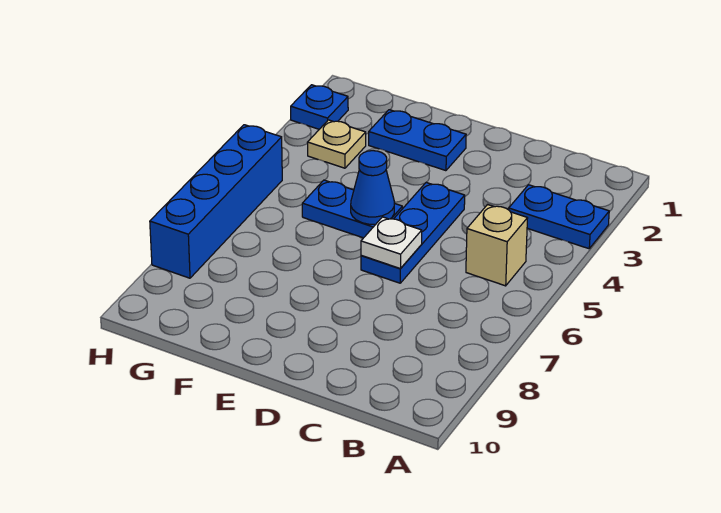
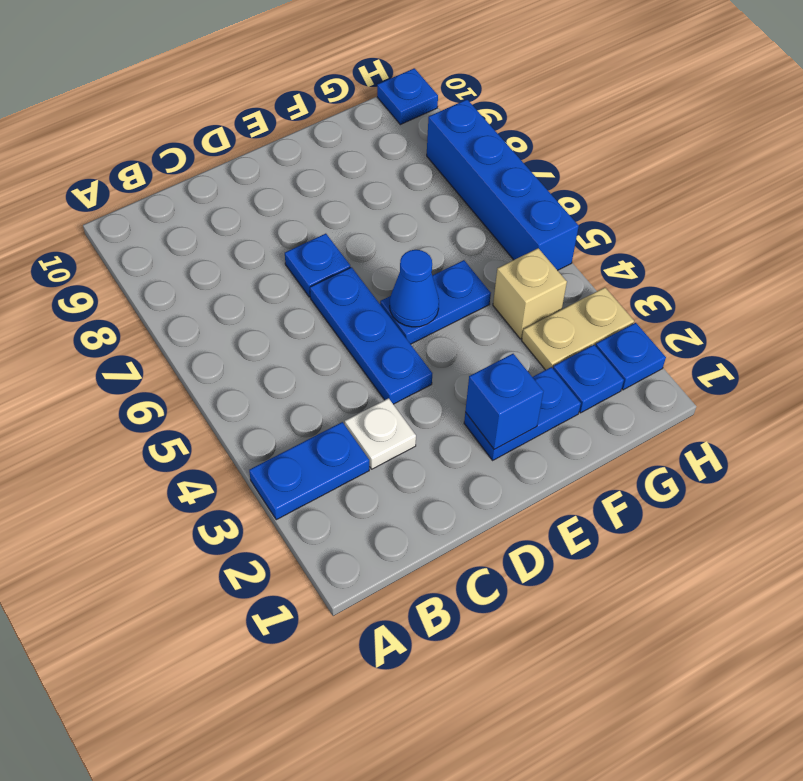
tan brick B5 level 1 -> tan brick G4 level 1
white plate D6 level 2 -> white plate C3 level 1
none -> blue plate D7 level 1
none -> blue brick E2 level 2
none -> blue plate G2 level 1
tan plate G3 level 1 -> tan plate G3:H3 level 1
none -> blue plate H10 level 1

